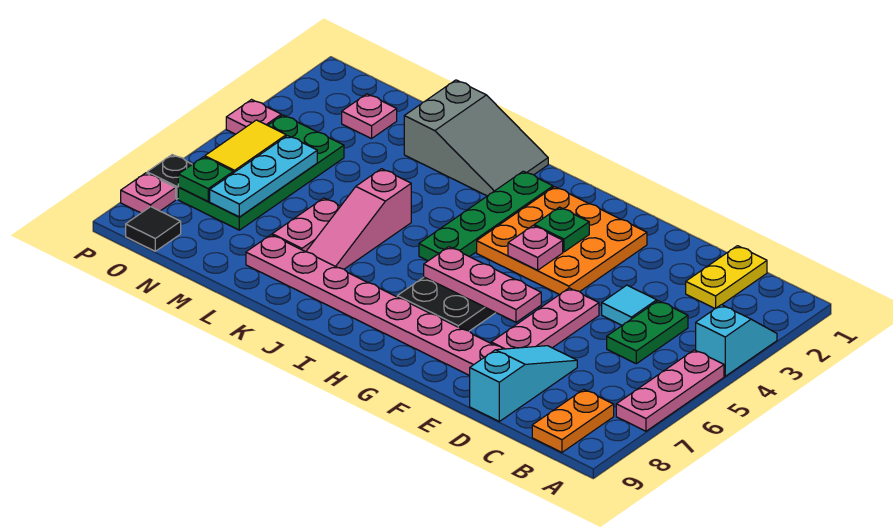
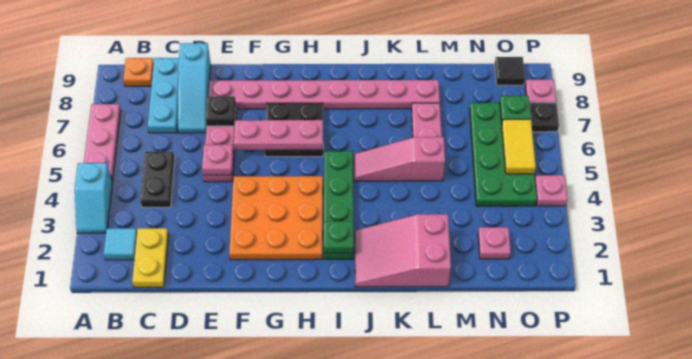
orange plate B8:B9 level 1 -> orange plate B9 level 1
green plate C4:C5 level 1 -> black plate C4:C5 level 1
cyan tile D4 level 1 -> cyan tile B2 level 1
none -> black plate E7 level 2
green plate G3 level 2 -> green plate I2 level 2
pink plate G4 level 2 -> pink plate E5 level 2
grey slope J1:L2 level 1 top L -> pink slope J1:L2 level 1 top L
pink slope K5:K7 level 1 top 5 -> pink slope J5:L5 level 1 top L
cyan plate N5:N7 level 2 -> cyan plate C7:C9 level 1

